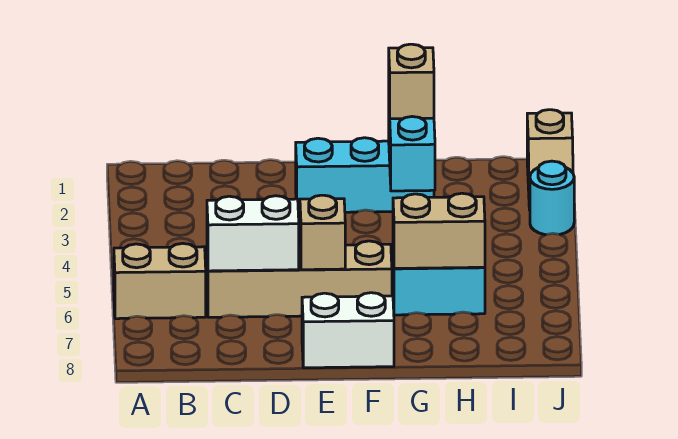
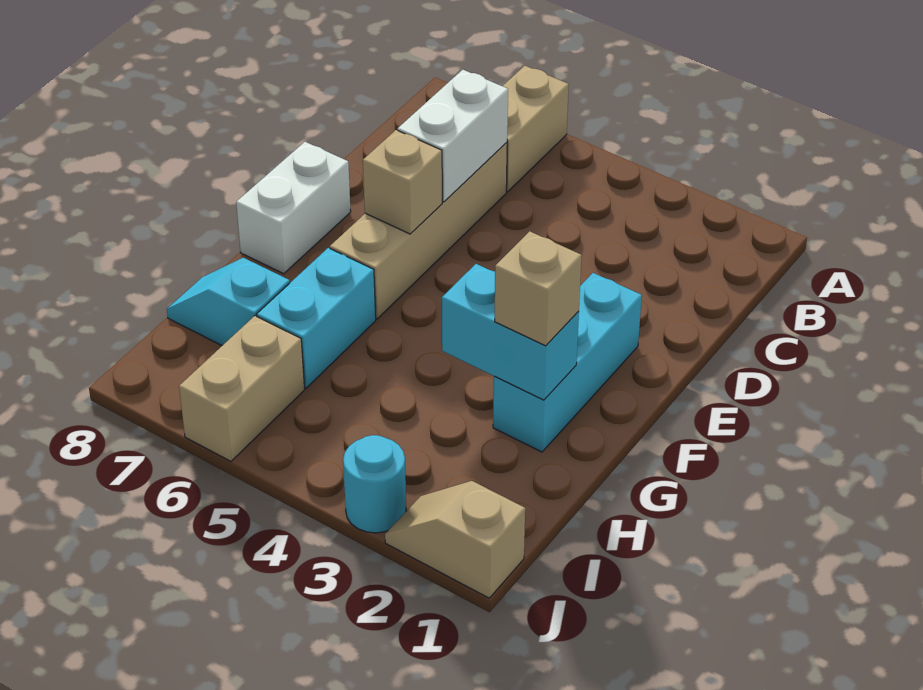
tan brick G6:H6 level 2 -> tan brick I6:J6 level 1
none -> cyan slope H7:H8 level 1 top 7

